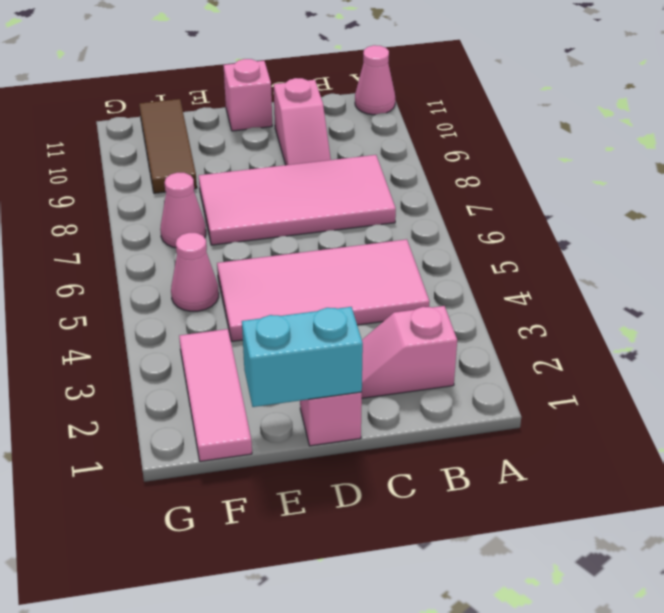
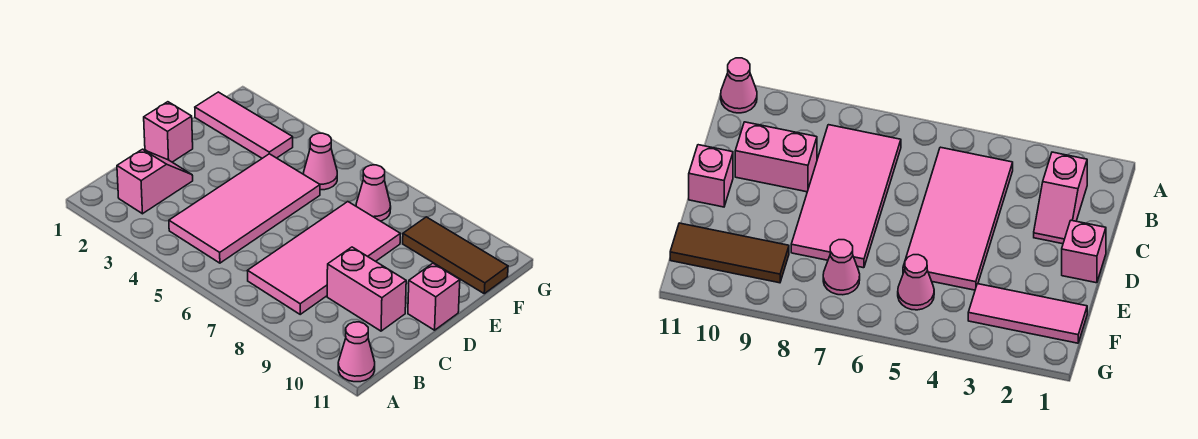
pink slope C9:C10 level 1 top 10 -> pink brick C9:C10 level 1
cyan brick D1:E1 level 2 -> none

